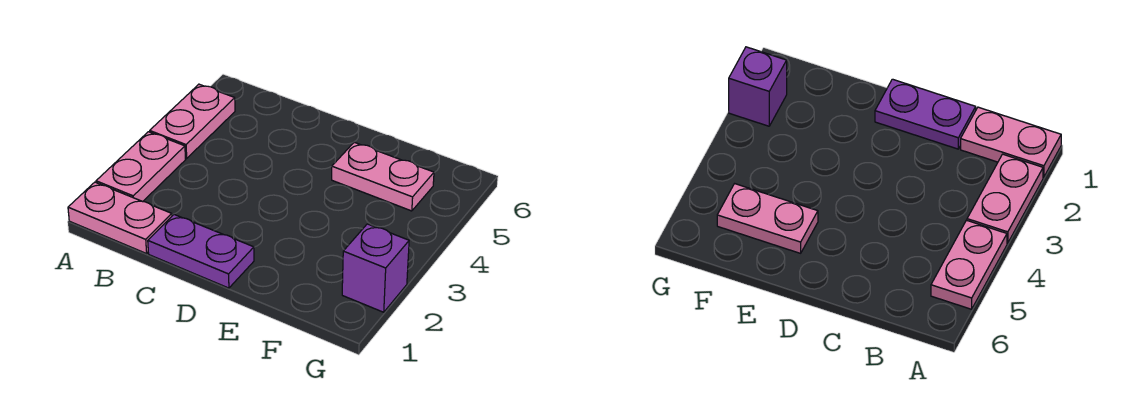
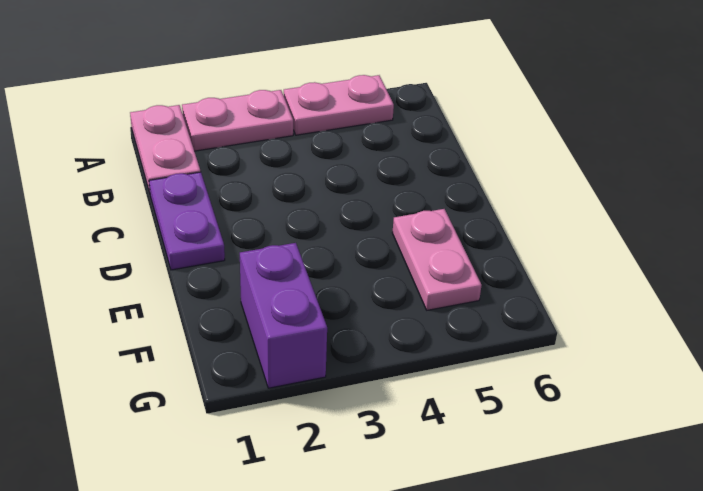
purple brick G2 level 1 -> purple brick F2:G2 level 1

